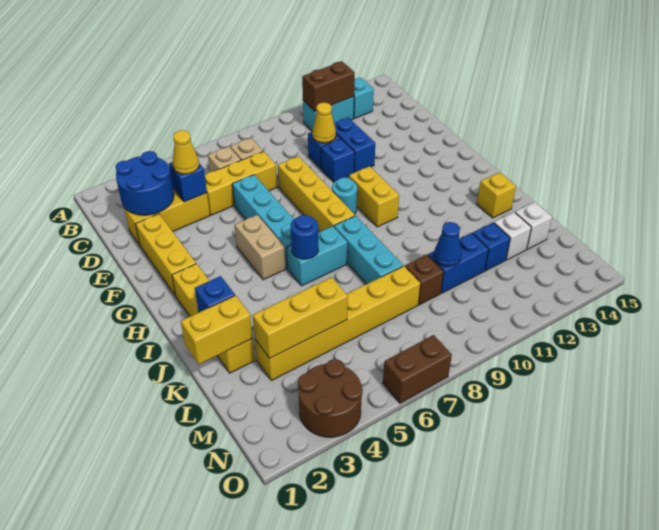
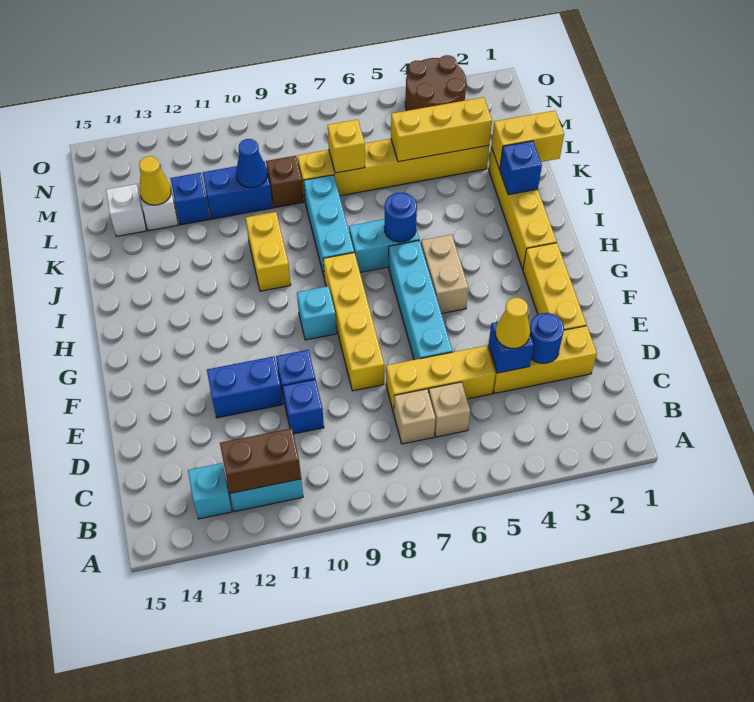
blue round brick C2:D3 level 2 -> blue round brick D3 level 2
yellow cone D10 level 2 -> yellow cone L13 level 2
blue brick D11:E11 level 1 -> blue brick E11:E12 level 1
cyan round brick G9 level 1 -> cyan brick G9 level 1
yellow brick G10:H10 level 1 -> yellow brick I10:J10 level 1
yellow brick J14 level 1 -> yellow brick L7 level 2
brown brick O6:O7 level 1 -> none

